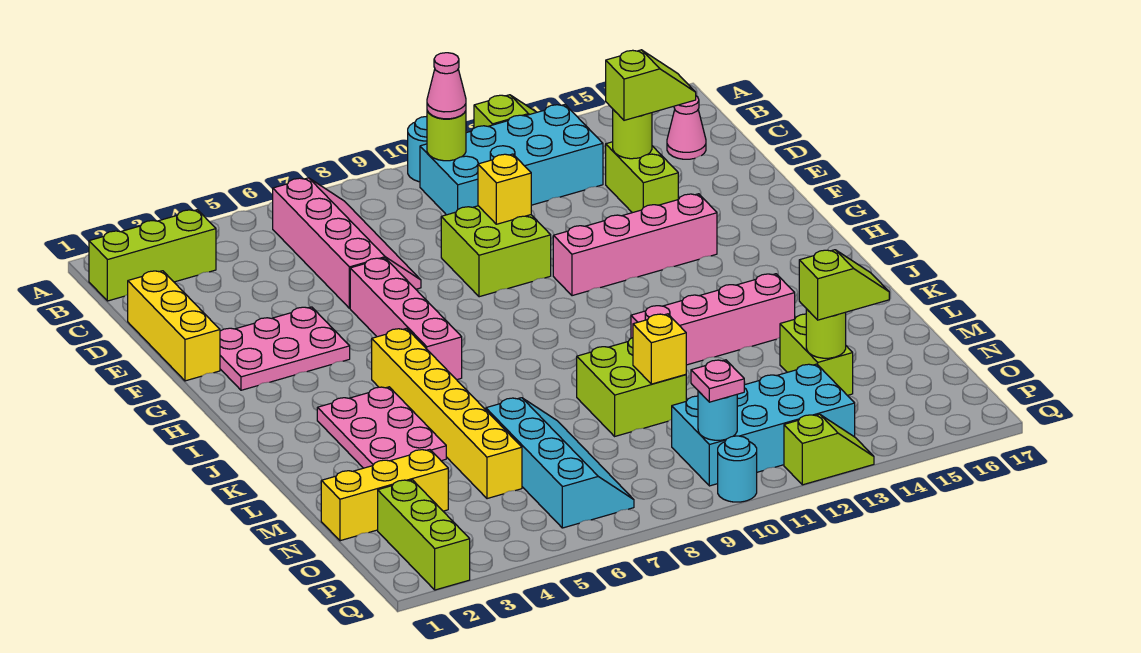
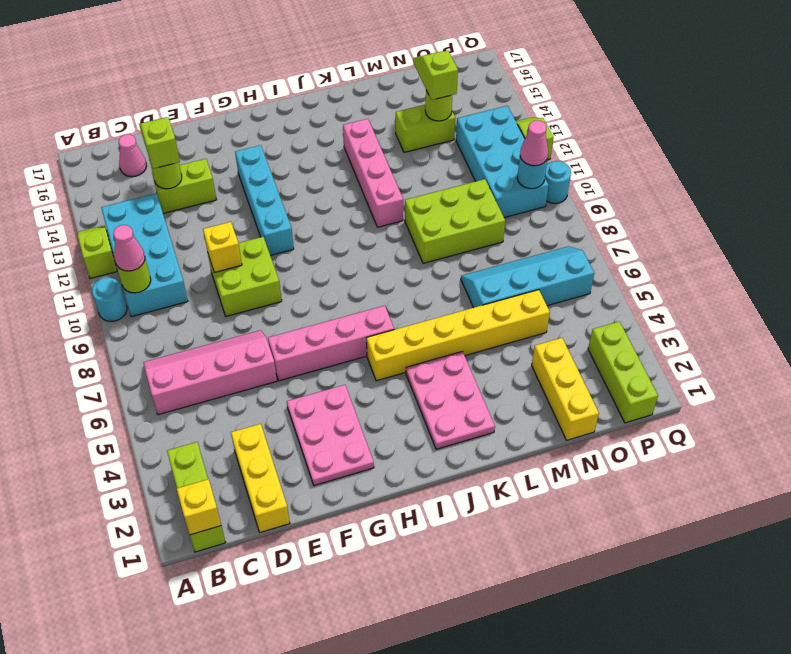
yellow brick D1:F1 level 1 -> yellow brick D1:D3 level 1
pink brick G11:G14 level 1 -> cyan brick G11:G14 level 1
pink plate J3:L4 level 1 -> pink plate J2:K4 level 1
lime brick L9:M10 level 1 -> lime brick L9:N10 level 1
yellow brick M10 level 2 -> yellow brick B1 level 2
lime brick O2:Q2 level 1 -> lime brick P1:P3 level 1
pink plate P10 level 3 -> pink cone P10 level 3

